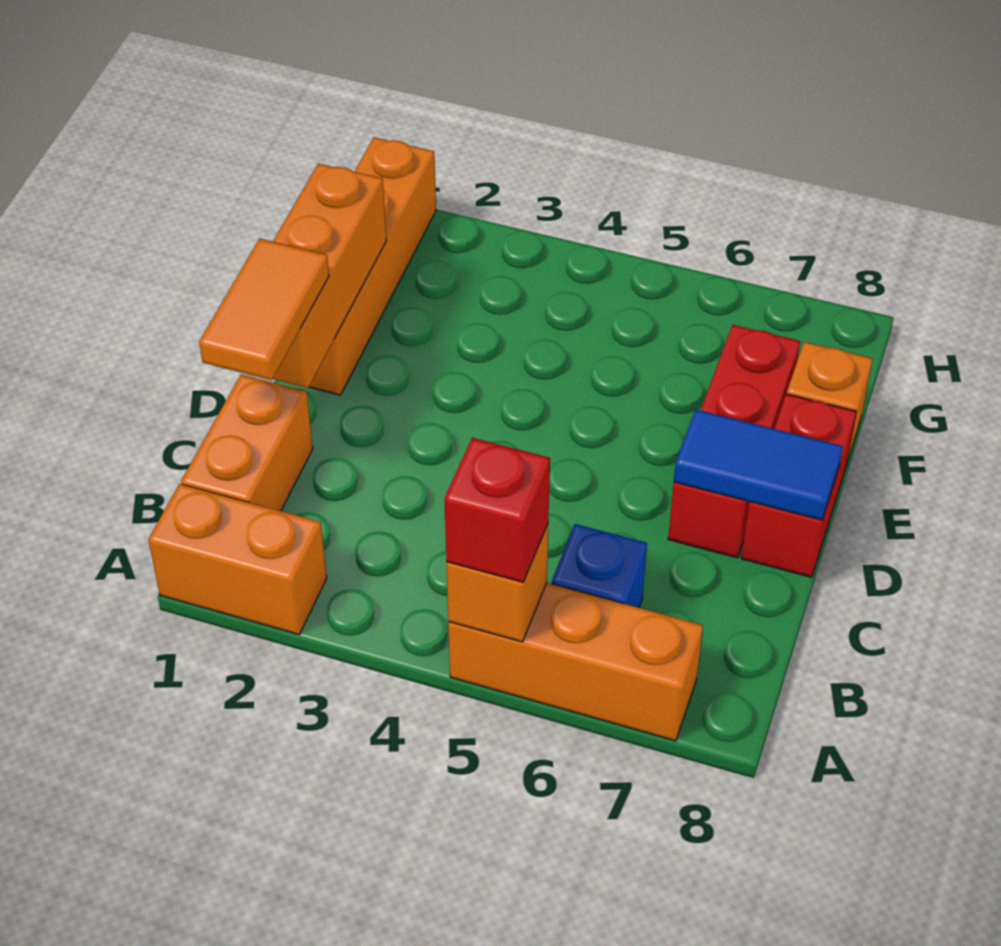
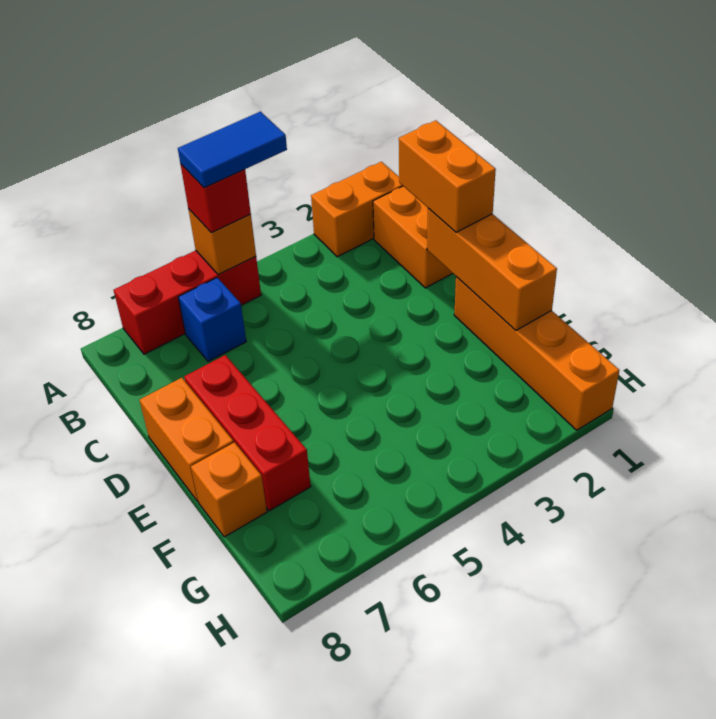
orange brick A5:A7 level 1 -> red brick A5:A7 level 1
orange tile C1:D1 level 3 -> orange brick C1:D1 level 3
blue tile D7:D8 level 2 -> blue tile A4:A5 level 4
red brick D8:E8 level 1 -> orange brick D8:E8 level 1

